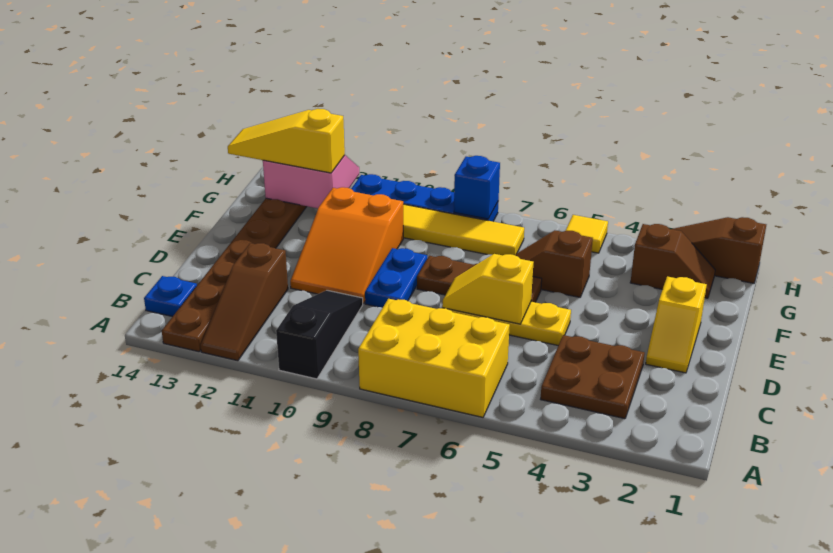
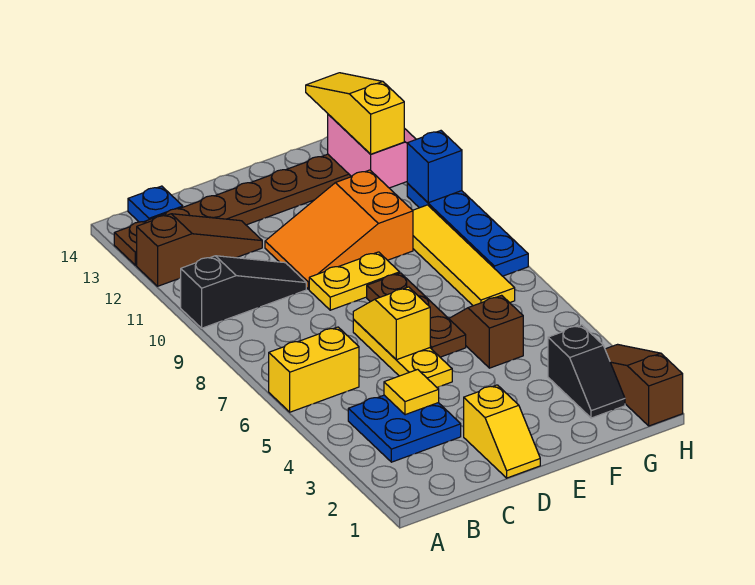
yellow brick A6:B8 level 1 -> yellow brick A6:B6 level 1
brown slope A12:C12 level 1 top C -> brown slope A12:C12 level 1 top A
brown plate B3:C4 level 1 -> blue plate B3:C4 level 1
yellow slope D2:E2 level 1 top E -> yellow slope D1:D2 level 1 top 2
blue plate D9:E9 level 1 -> yellow plate D9:E9 level 1
brown slope G2:G3 level 1 top 3 -> black slope G2:G3 level 1 top 3
yellow tile H5 level 1 -> yellow tile C4 level 2
blue brick H8 level 2 -> blue brick H11 level 2

